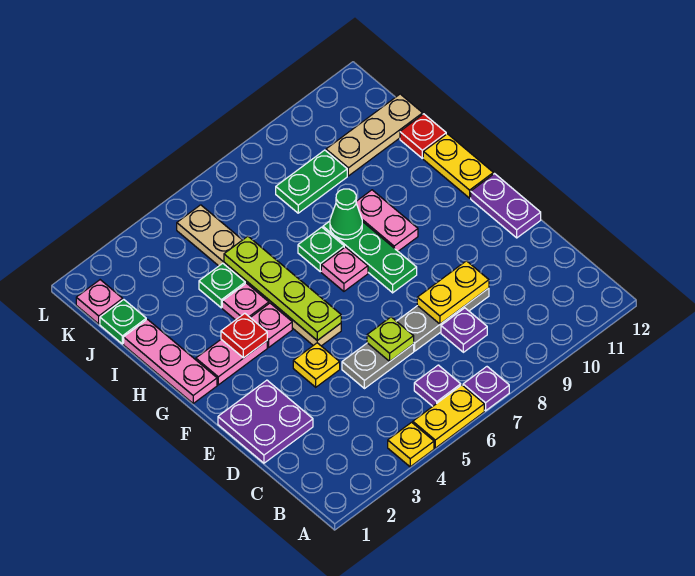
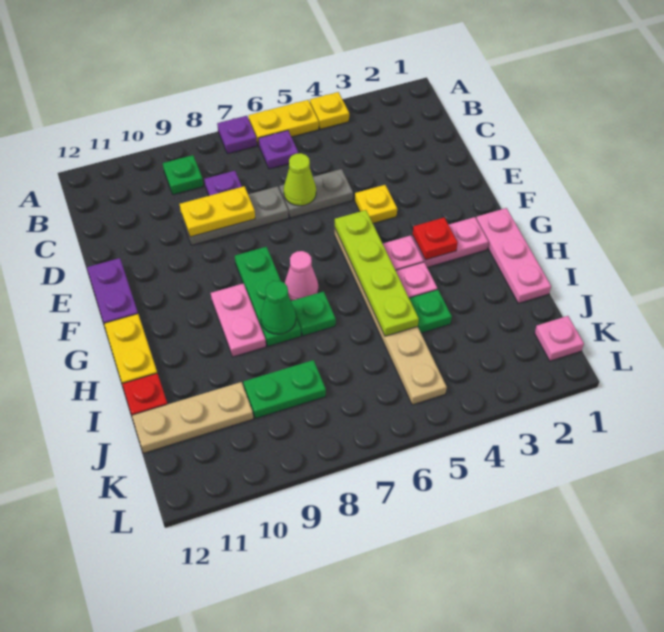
purple plate D1:E2 level 1 -> none
lime plate D6 level 2 -> lime cone D6 level 2
pink plate G7 level 1 -> pink cone G7 level 1
green plate J1 level 1 -> green plate B9 level 1

